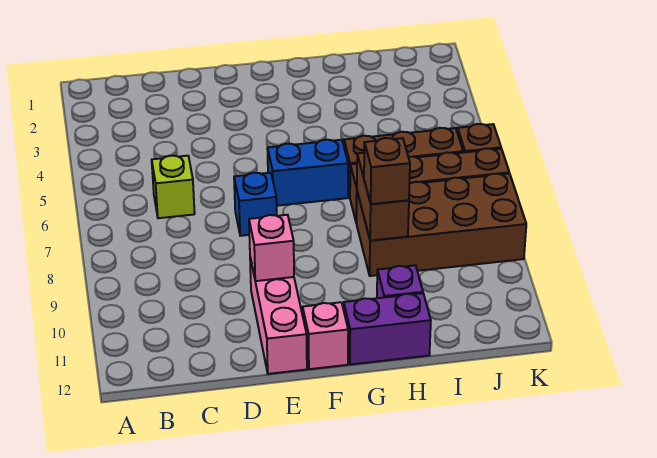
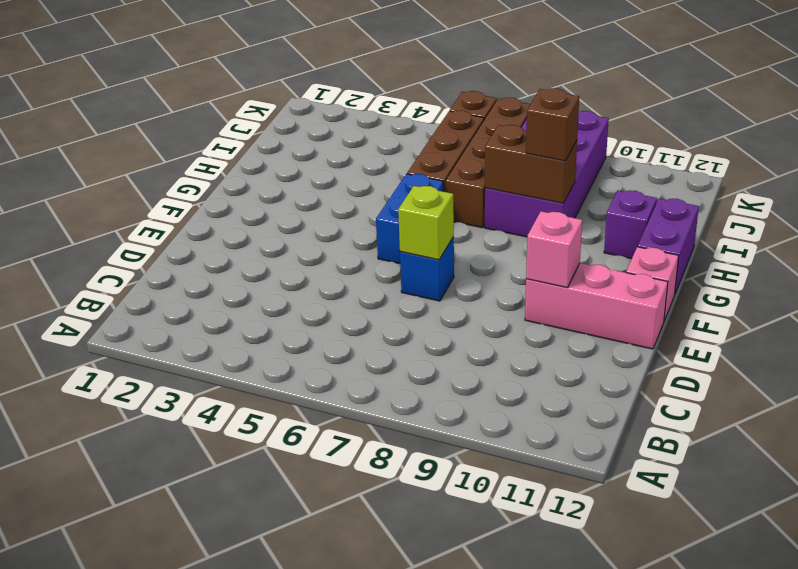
lime brick C6 level 1 -> lime brick E7 level 2
brown brick H8:K9 level 1 -> purple brick H8:K9 level 1

